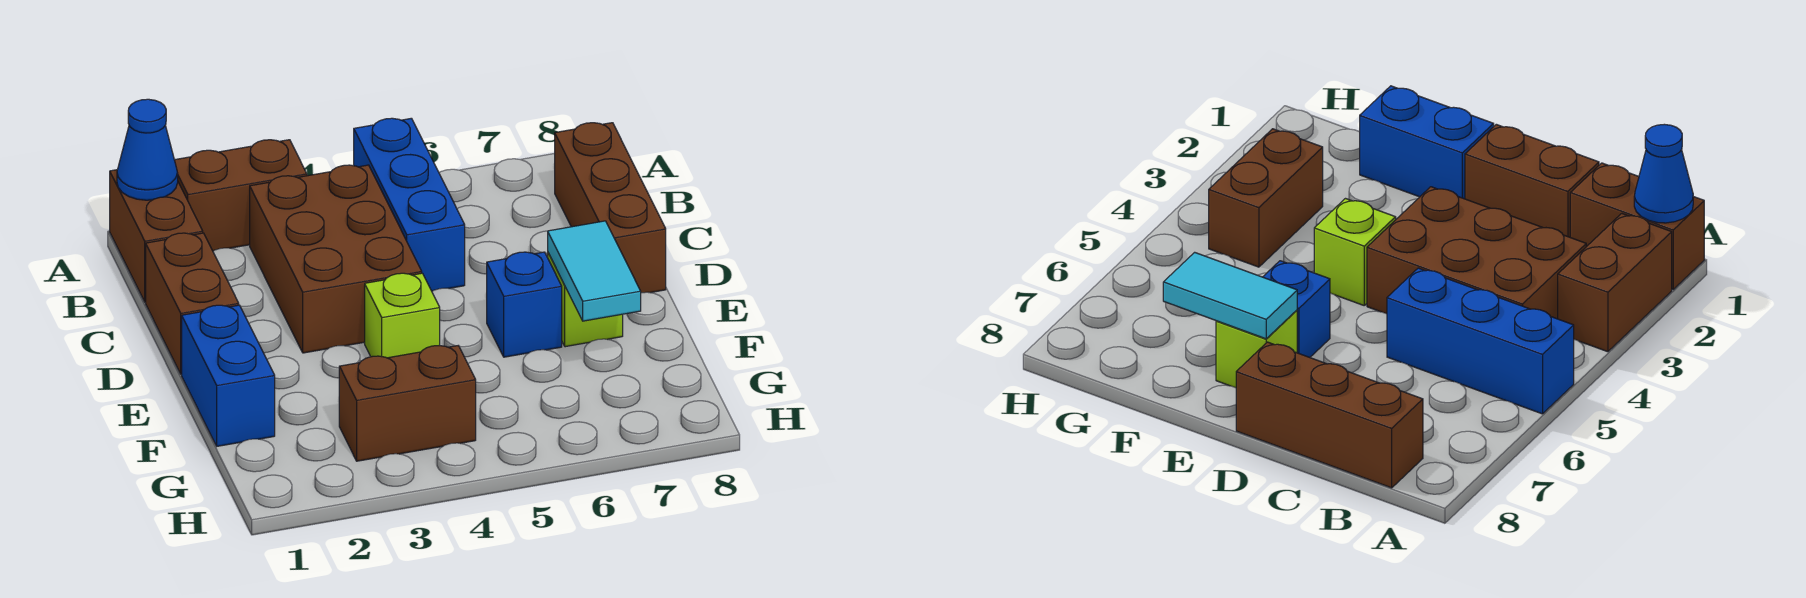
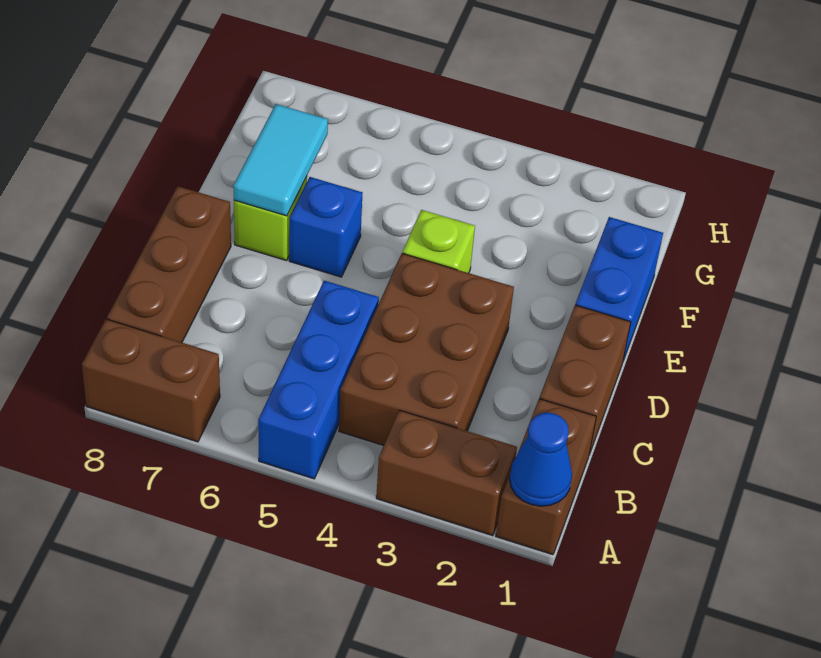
brown brick G3:G4 level 1 -> brown brick A7:A8 level 1

